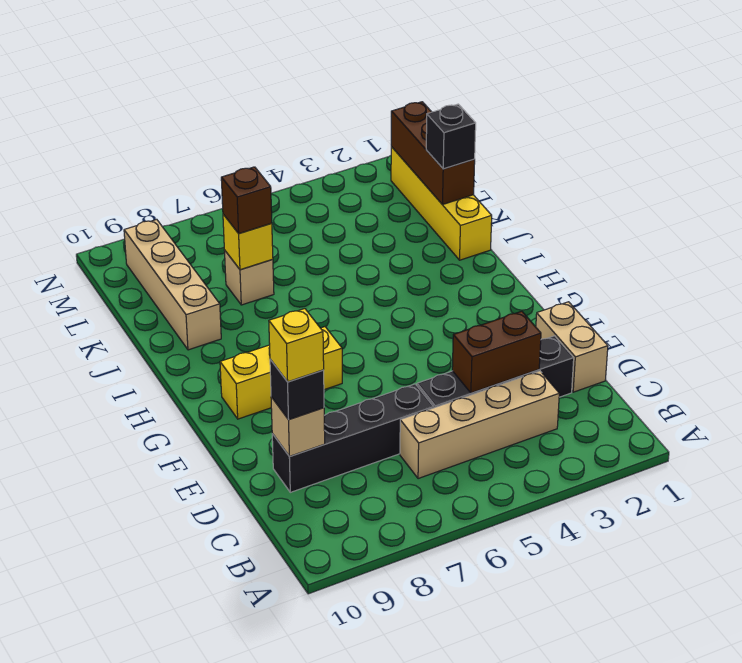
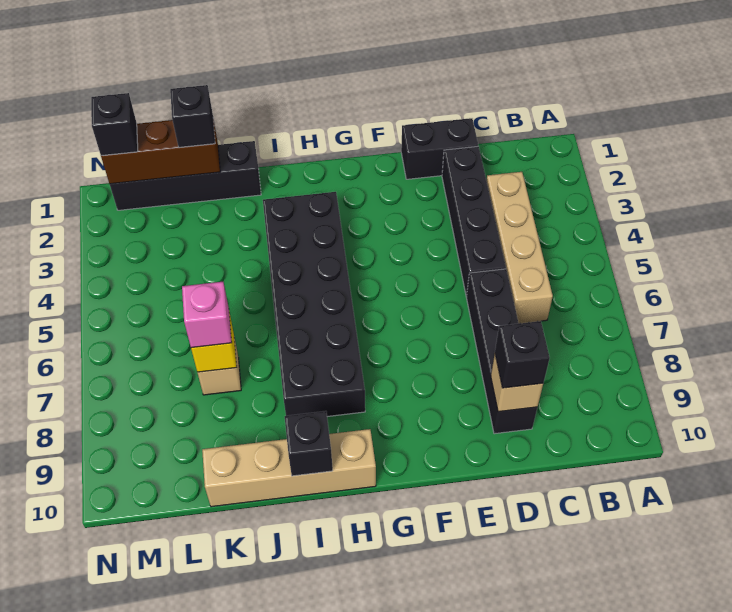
tan brick D1:E1 level 1 -> black brick D1:E1 level 1
brown brick D3:D4 level 2 -> none
yellow brick D9 level 4 -> none
yellow brick G7:G9 level 1 -> none
none -> black brick H3:I8 level 1
none -> black brick I10 level 2
yellow brick J1:M1 level 1 -> black brick J1:M1 level 1
tan brick J9:M9 level 1 -> tan brick H10:K10 level 1
brown brick K7 level 3 -> pink brick K7 level 3
none -> black brick M1 level 3

